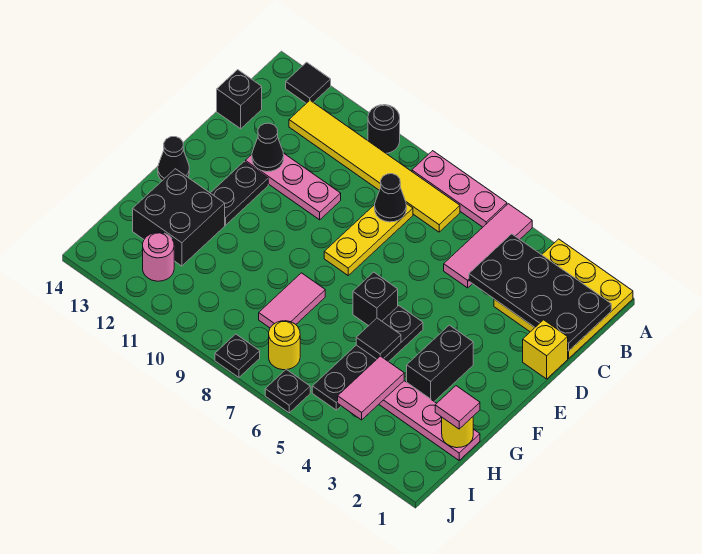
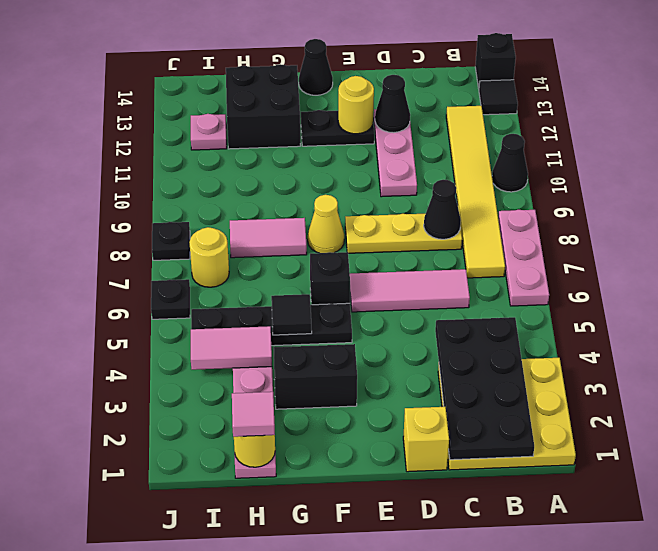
pink tile A5:C5 level 1 -> pink tile C6:E6 level 1
black round brick A10 level 1 -> black cone A10 level 1
black brick C14 level 1 -> black brick A14 level 1
none -> yellow round brick E12 level 2
none -> yellow cone F8 level 1
pink round brick I12 level 1 -> pink plate I12 level 1

